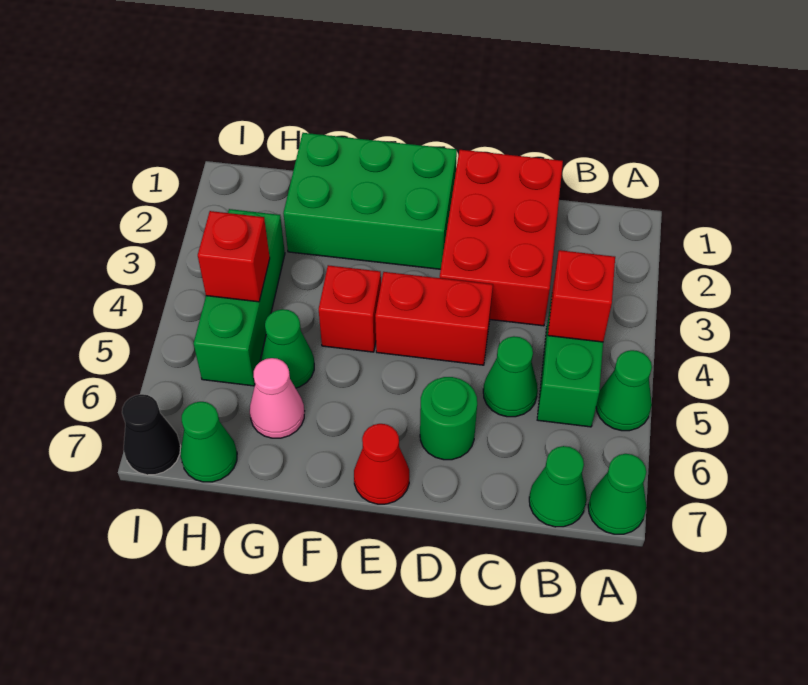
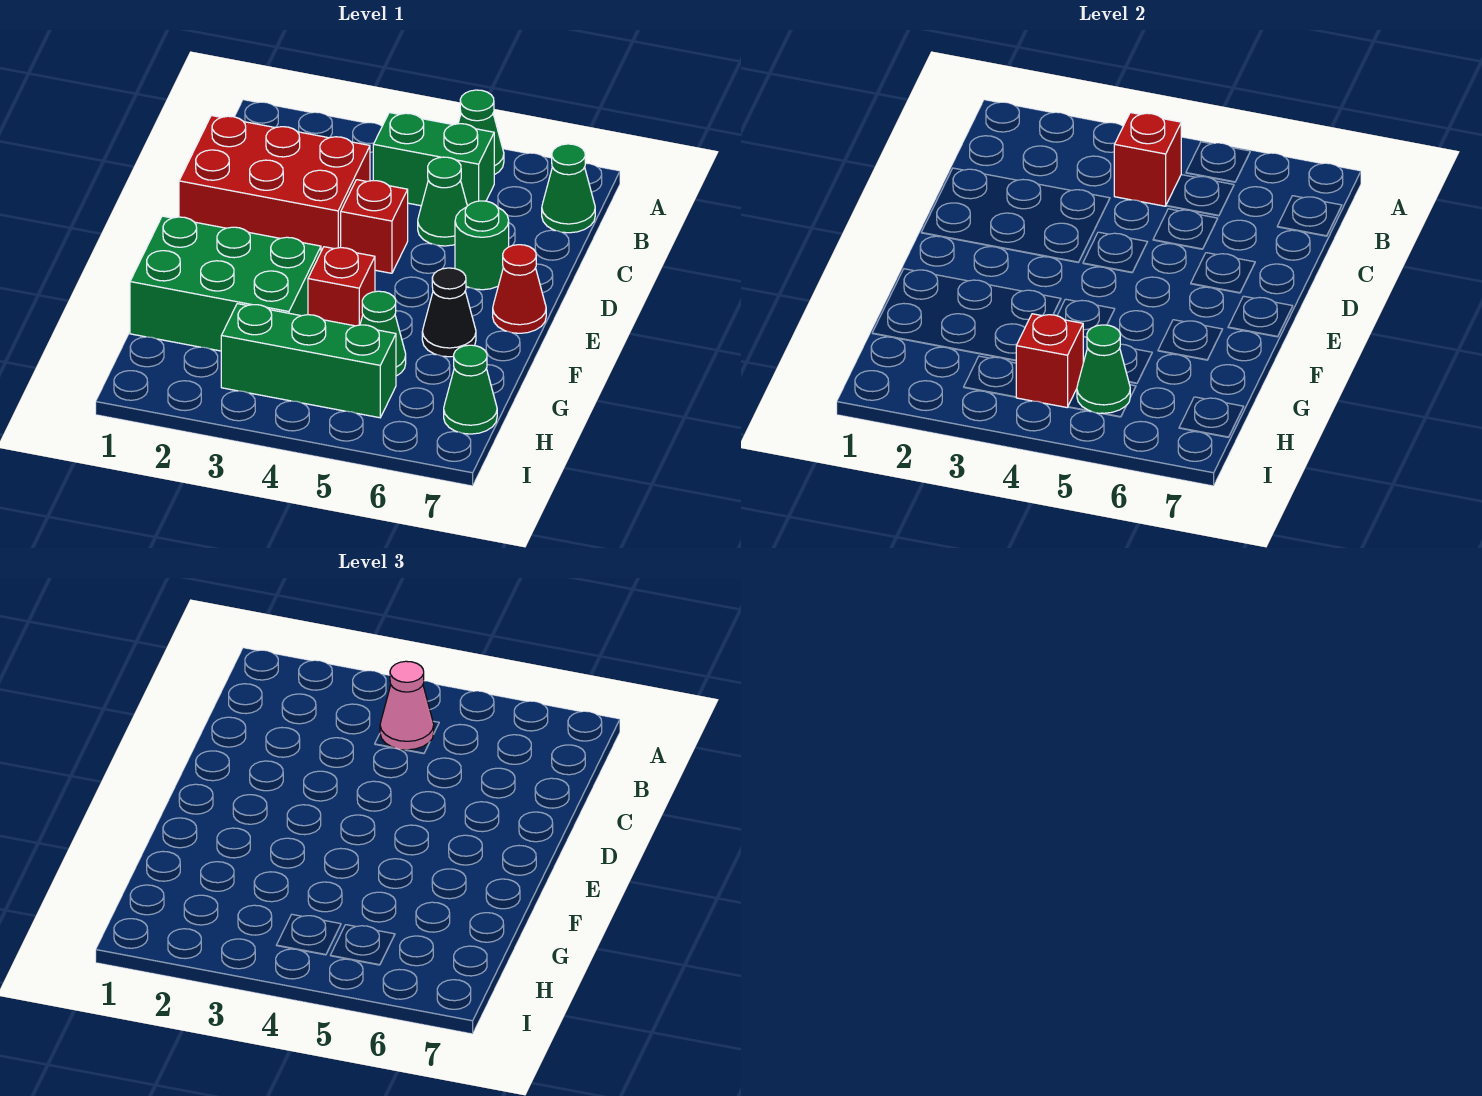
green cone A7 level 1 -> green cone H5 level 2
red brick D4:E4 level 1 -> red brick D4 level 1
green brick E1:G2 level 1 -> green brick F1:G3 level 1
pink cone G6 level 1 -> pink cone B4 level 3
black cone I7 level 1 -> black cone F6 level 1

